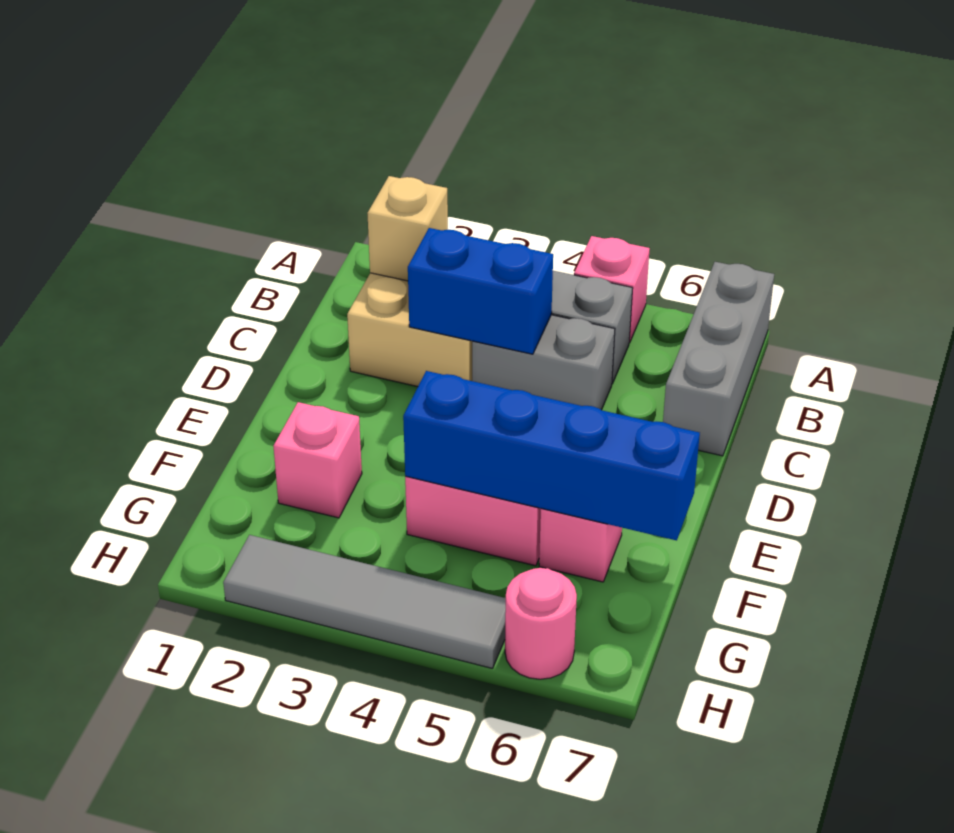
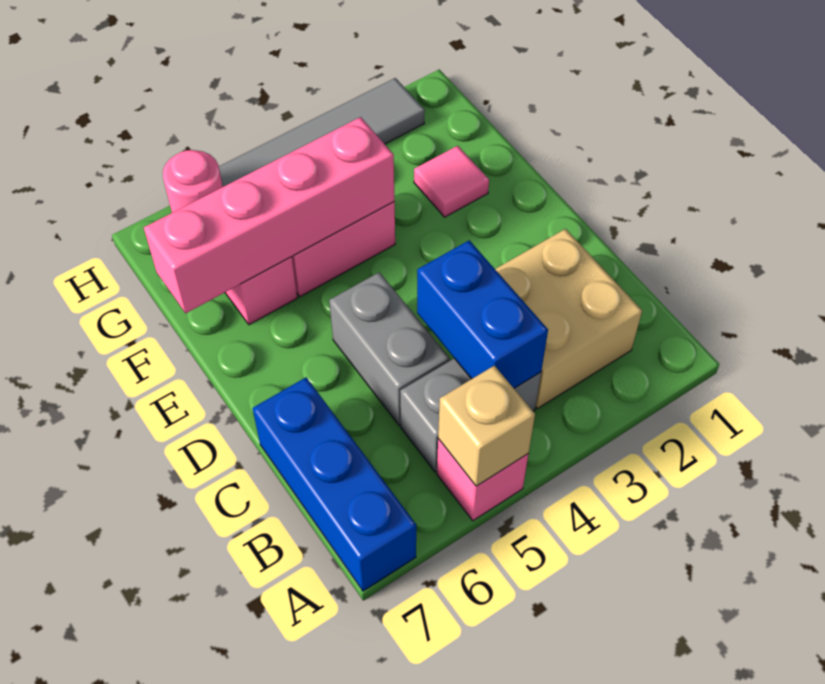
grey brick A7:C7 level 1 -> blue brick A7:C7 level 1
tan brick B2 level 2 -> tan brick A5 level 2
blue brick C3:C4 level 2 -> blue brick B4:C4 level 2
grey brick C4:C5 level 1 -> grey brick C5:D5 level 1
pink brick F2 level 1 -> pink tile F2 level 1
blue brick F4:F7 level 2 -> pink brick F4:F7 level 2

